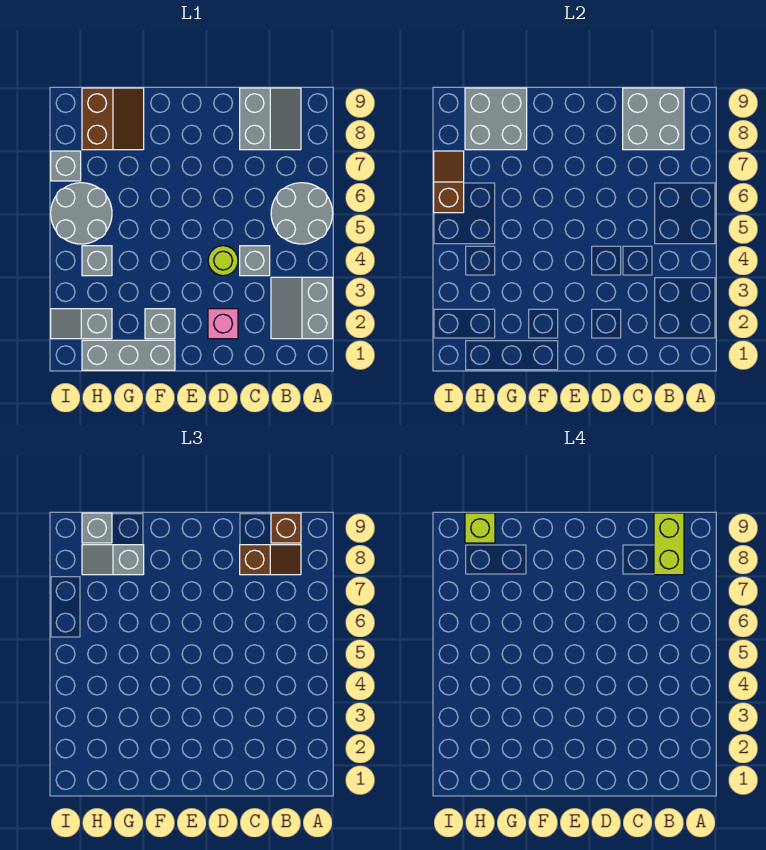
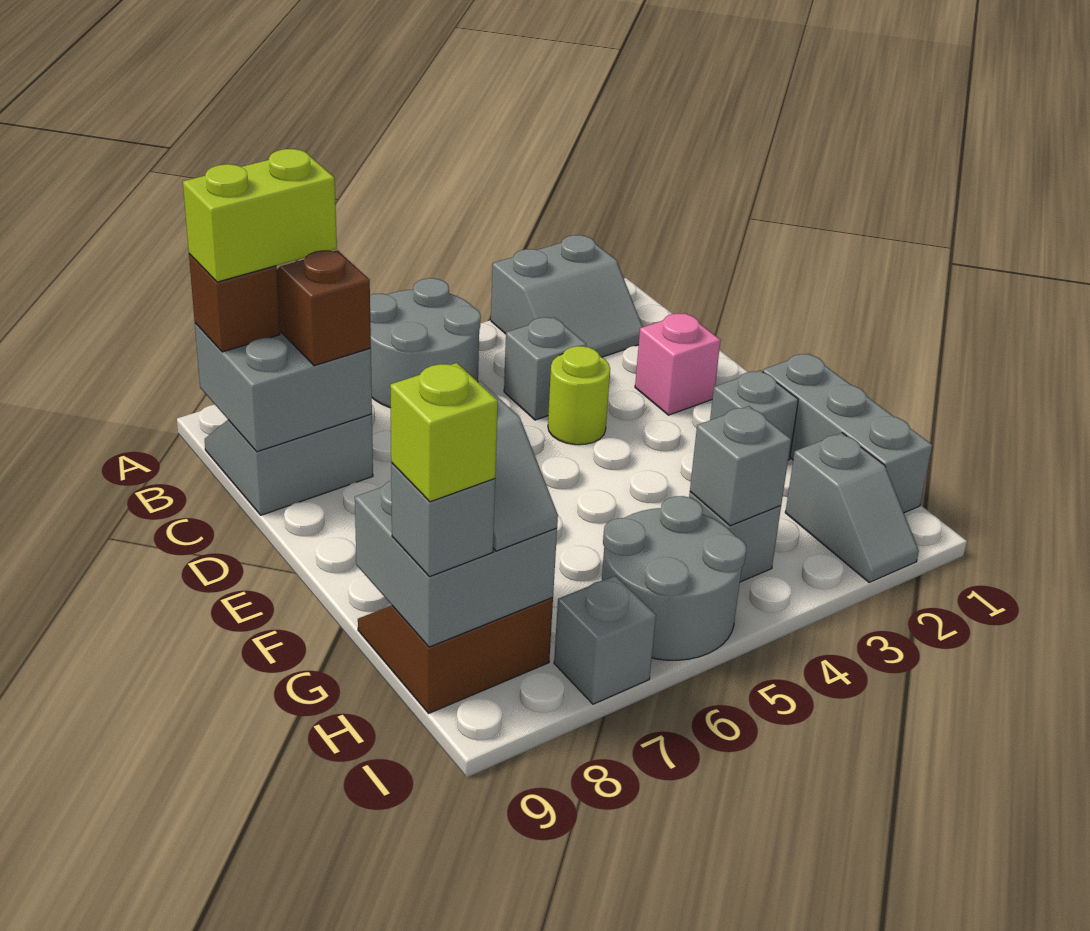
none -> grey brick H4 level 2
brown slope I6:I7 level 2 top 6 -> none

